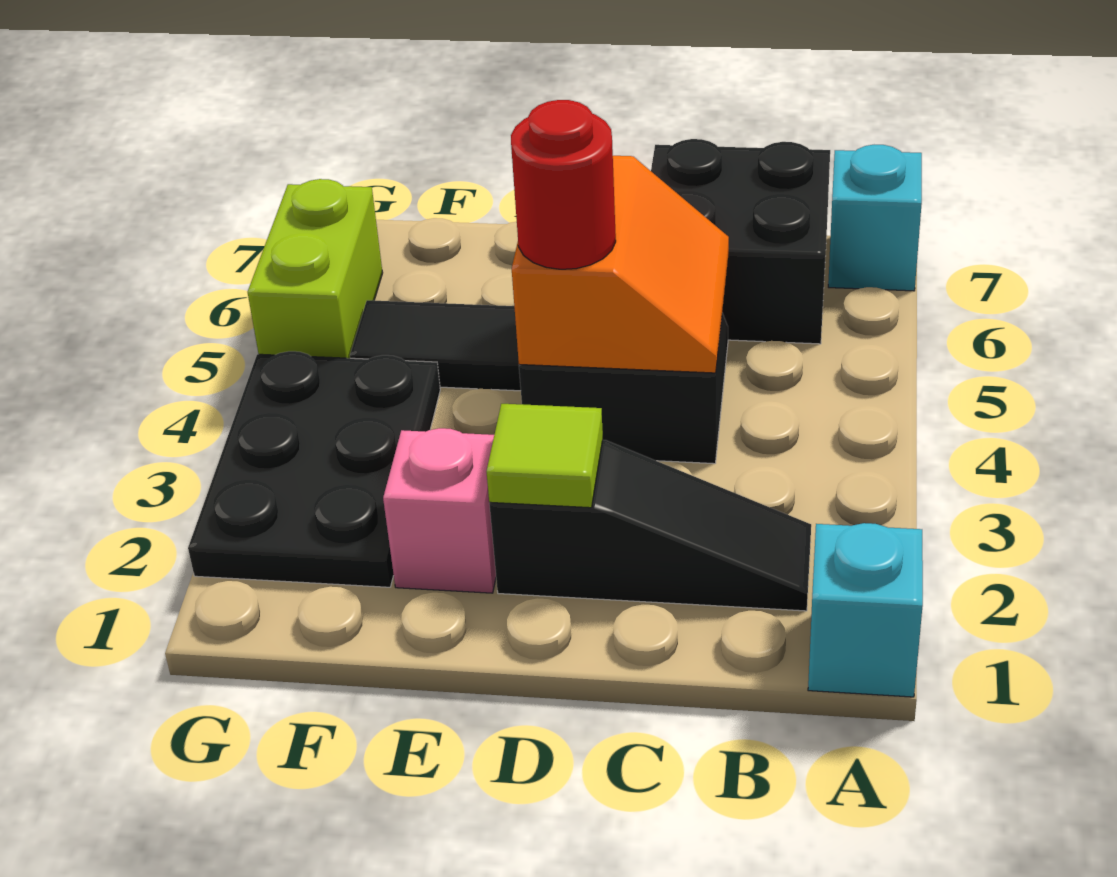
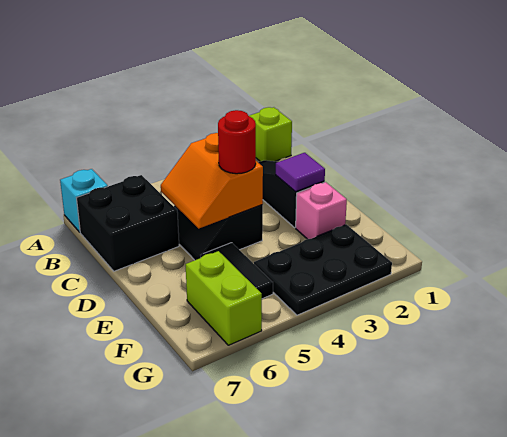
cyan brick A1 level 1 -> lime brick A1 level 1
orange slope C4:D5 level 2 top D -> orange slope C4:D5 level 2 top 4
lime tile D2 level 2 -> purple tile D2 level 2
lime brick G5:G6 level 1 -> lime brick F6:G6 level 1

